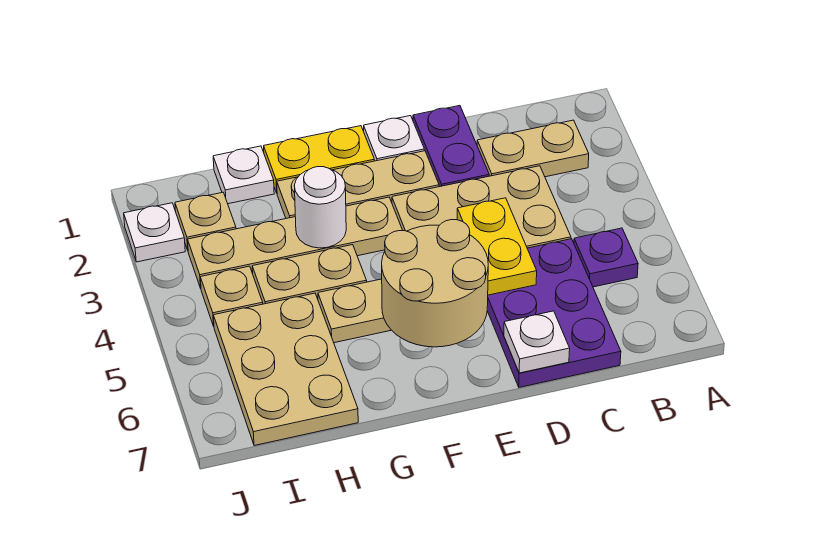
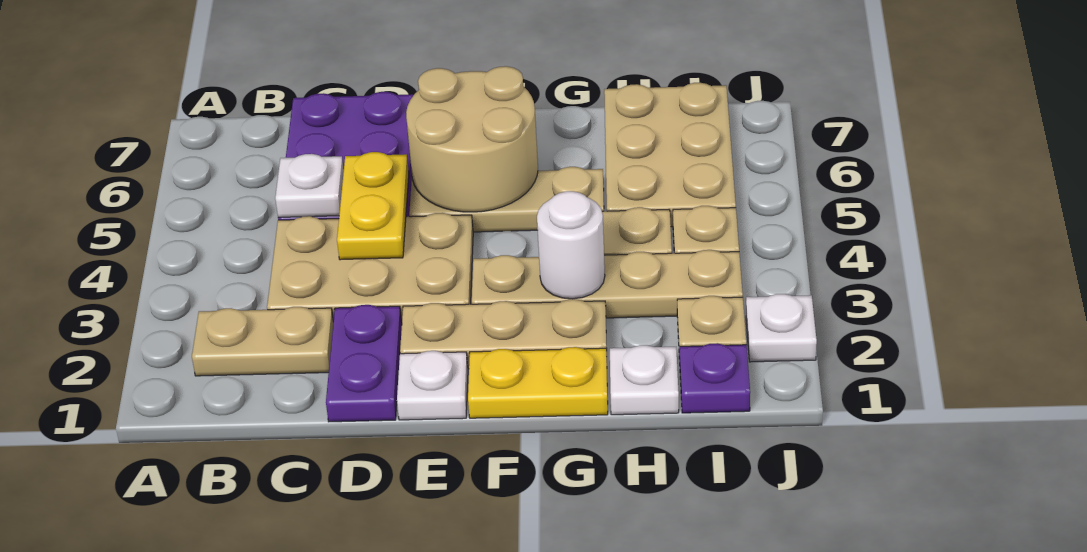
purple plate B5 level 1 -> purple plate I1 level 1
white plate D7 level 2 -> white plate C5 level 2

